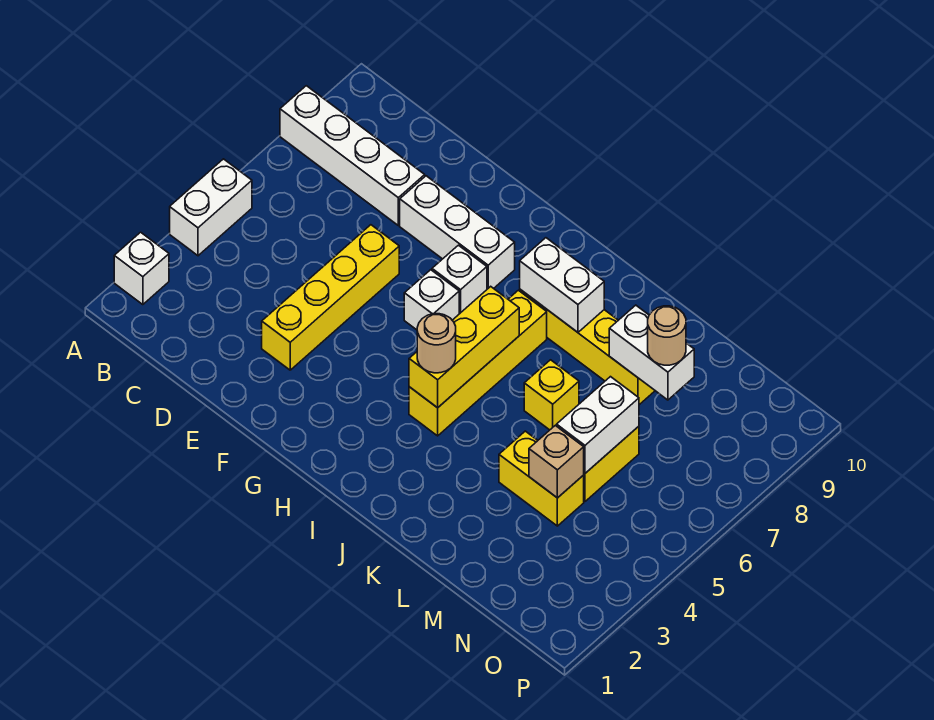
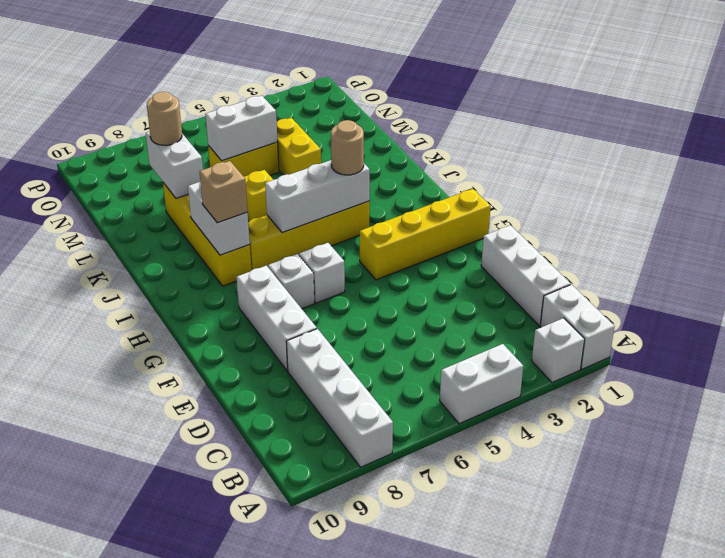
none -> white brick A1:B1 level 1
none -> white brick C1:E1 level 1
yellow brick E3:E6 level 1 -> yellow brick G1:G4 level 1
yellow brick I4:I6 level 2 -> white brick I4:I6 level 2
tan brick M4 level 2 -> tan brick I8 level 3

